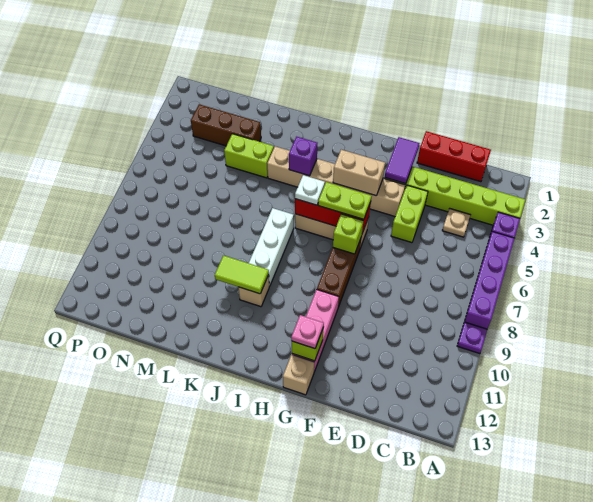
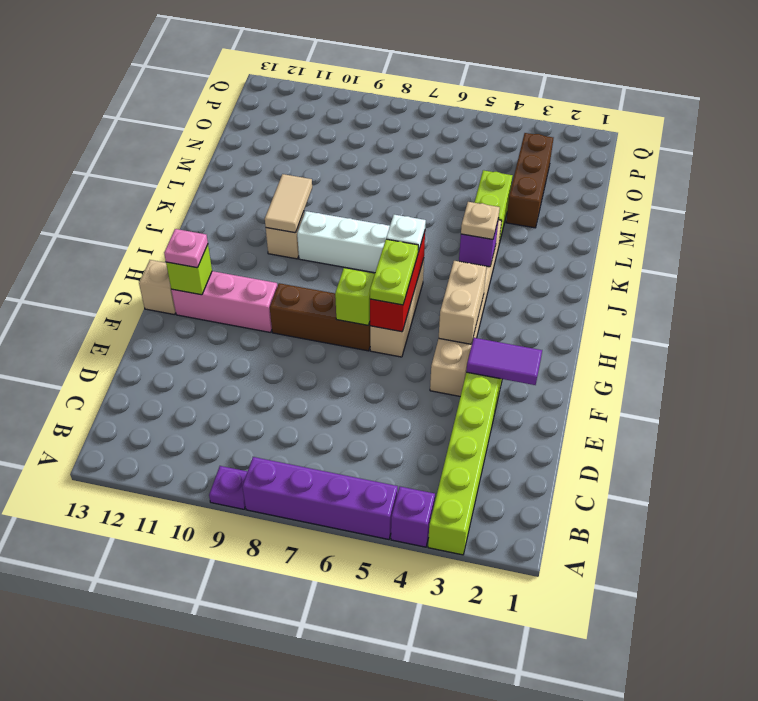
red brick C1:E1 level 1 -> none
tan plate C4 level 1 -> tan plate J4 level 3
lime brick E4:E5 level 1 -> none
lime tile J10:K10 level 2 -> tan tile J10:K10 level 2

